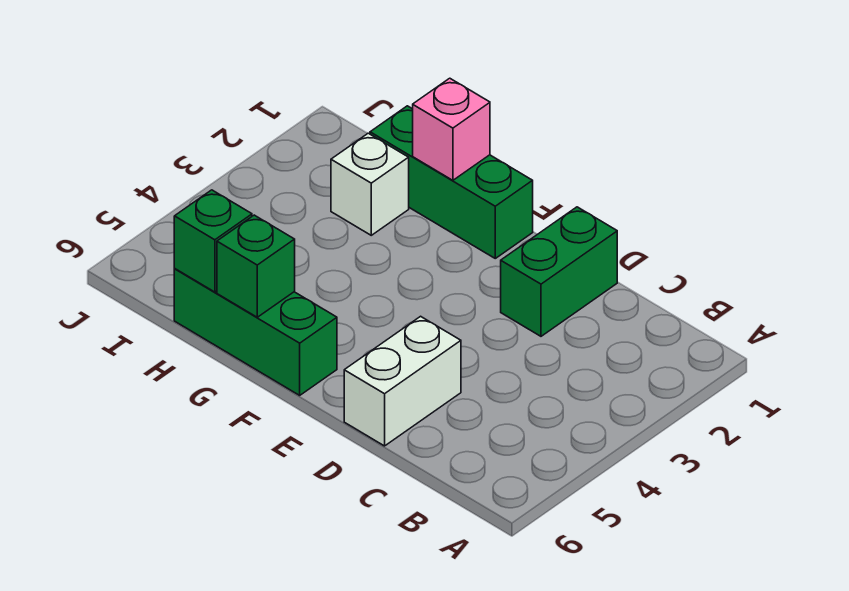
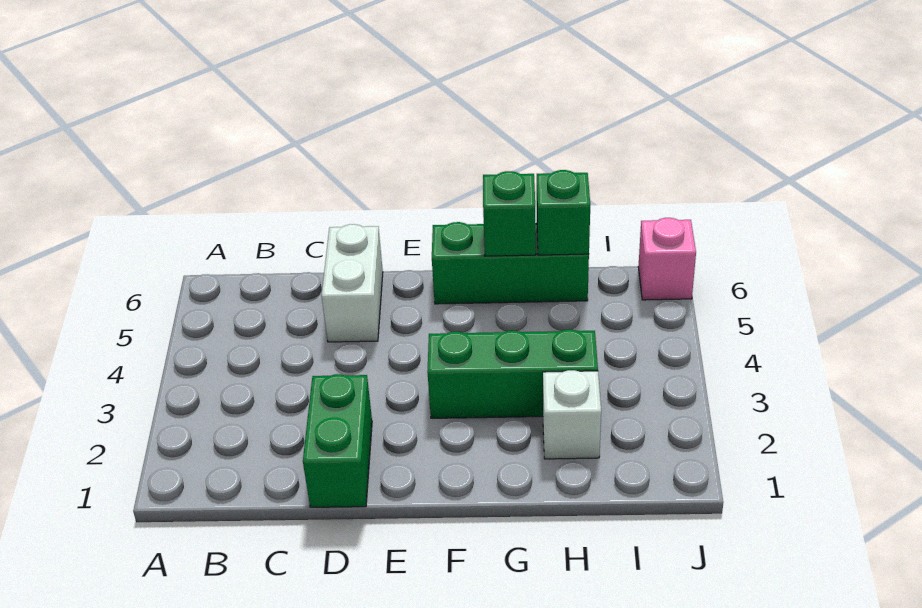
green brick F1:H1 level 1 -> green brick F3:H3 level 1
pink brick G1 level 2 -> pink brick J6 level 1

